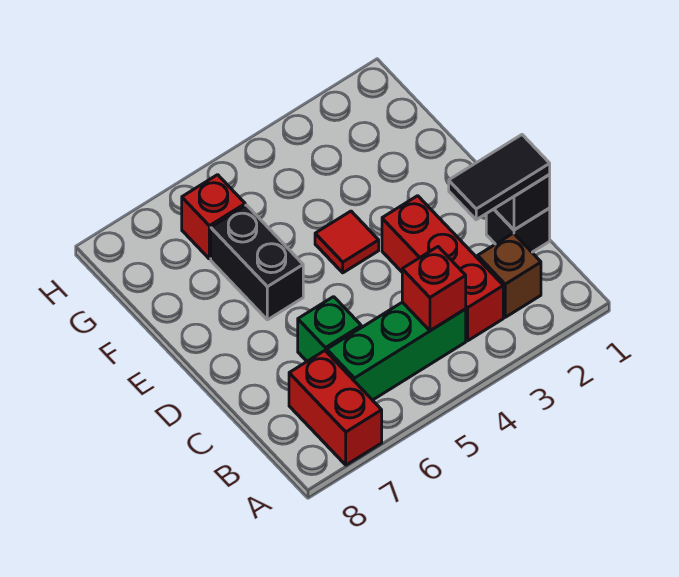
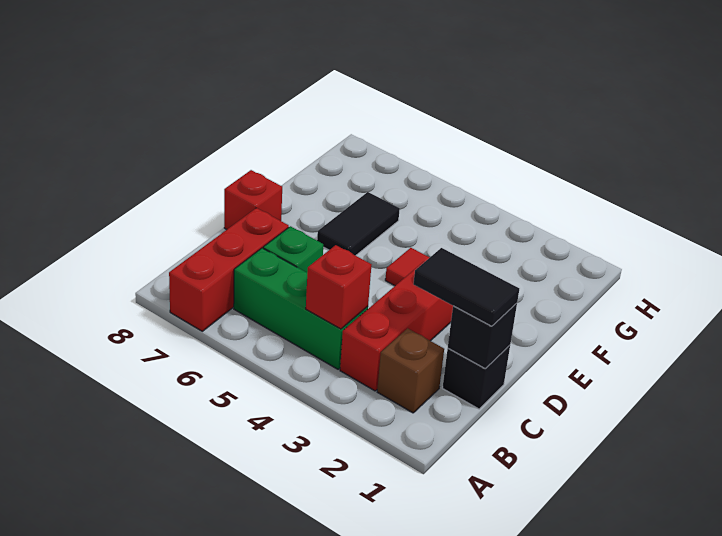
red brick A7:B7 level 1 -> red brick A7:C7 level 1
black brick E6:F6 level 1 -> black tile E6:F6 level 1
red brick G6 level 1 -> red brick D8 level 1

